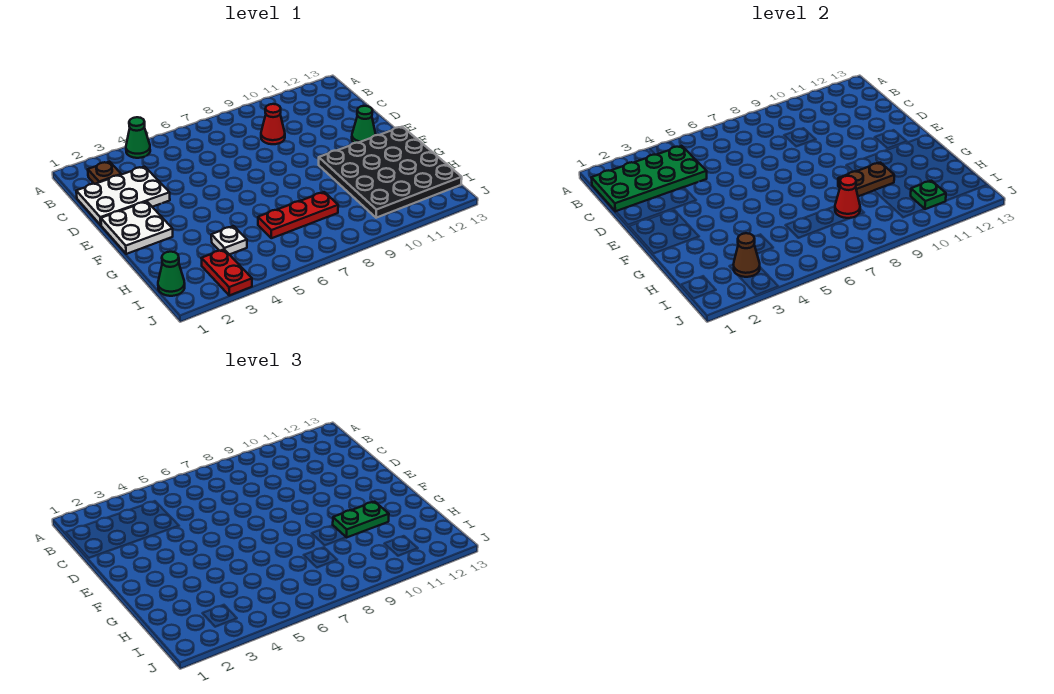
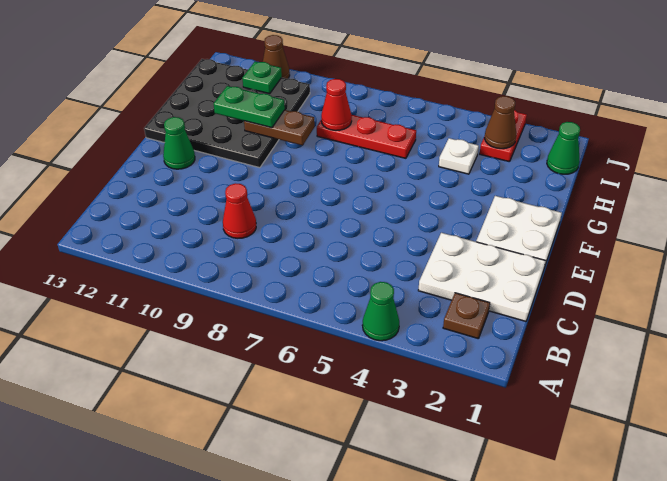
green plate B1:C4 level 2 -> none
none -> brown cone J11 level 1

